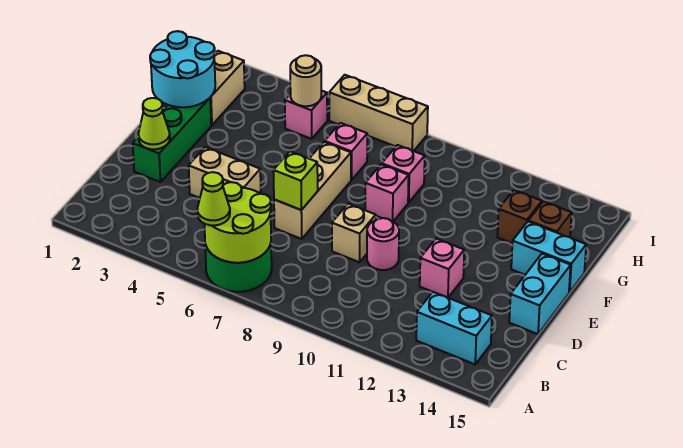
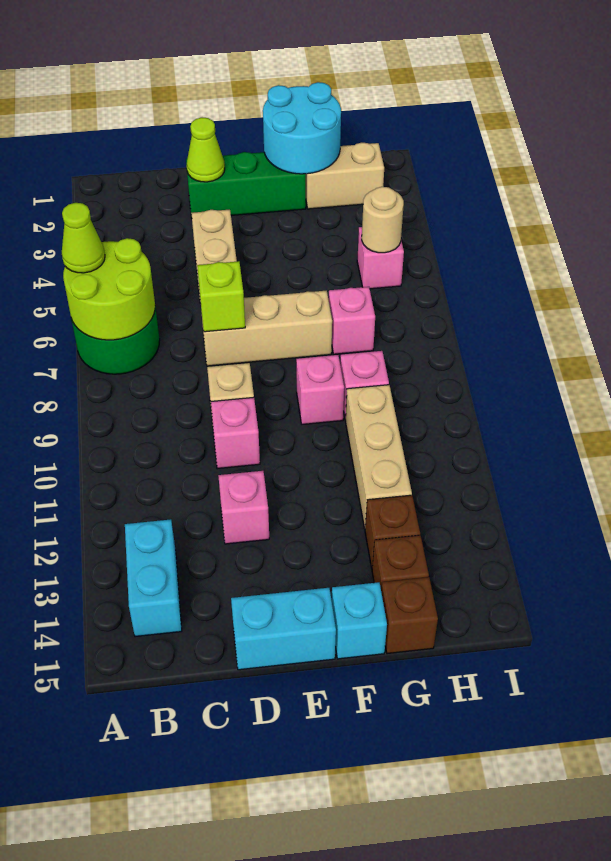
pink round brick D10 level 1 -> pink brick D10 level 1
cyan brick F14:F15 level 1 -> cyan brick F15 level 1
none -> brown brick G15 level 1
tan brick I6:I8 level 1 -> tan brick G10:G12 level 1

